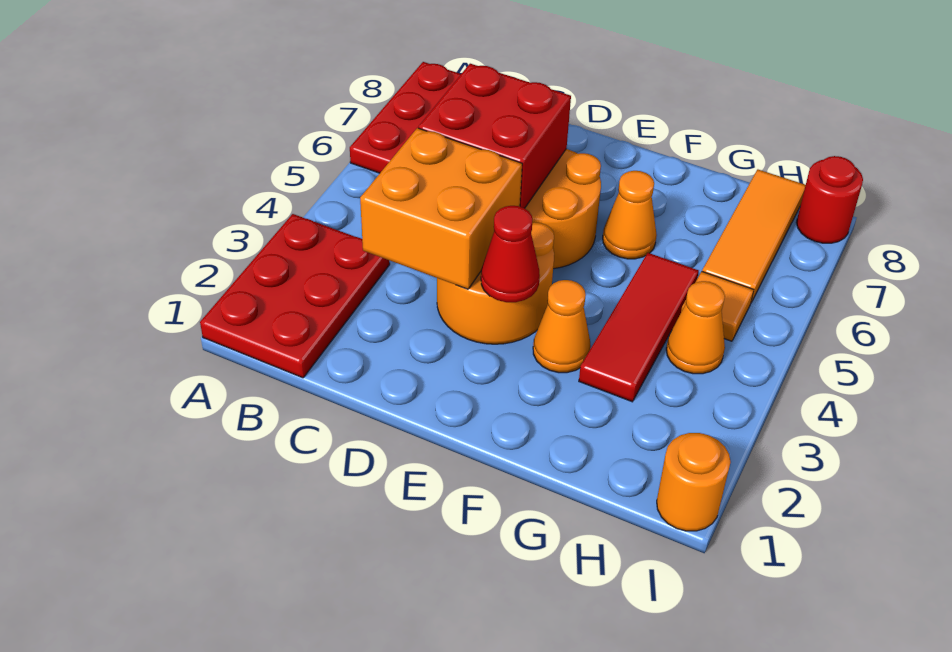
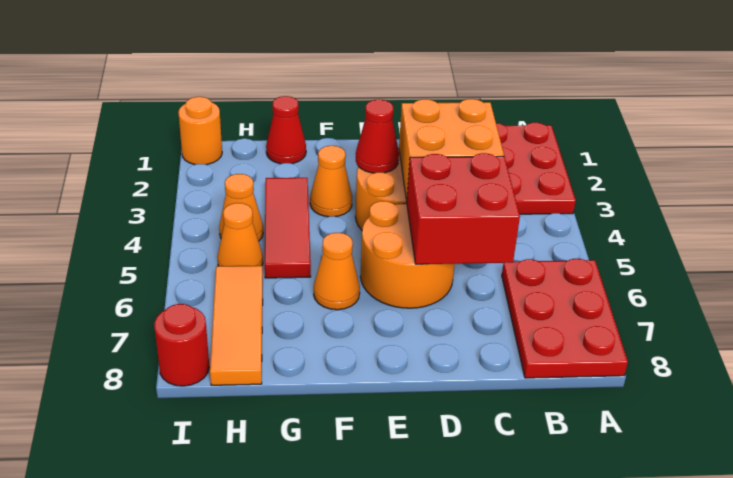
none -> red cone G1 level 1
orange tile H5 level 1 -> orange cone H5 level 1

